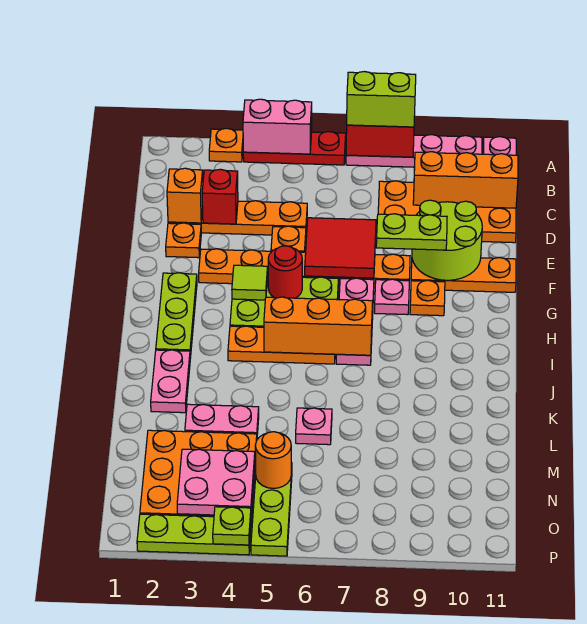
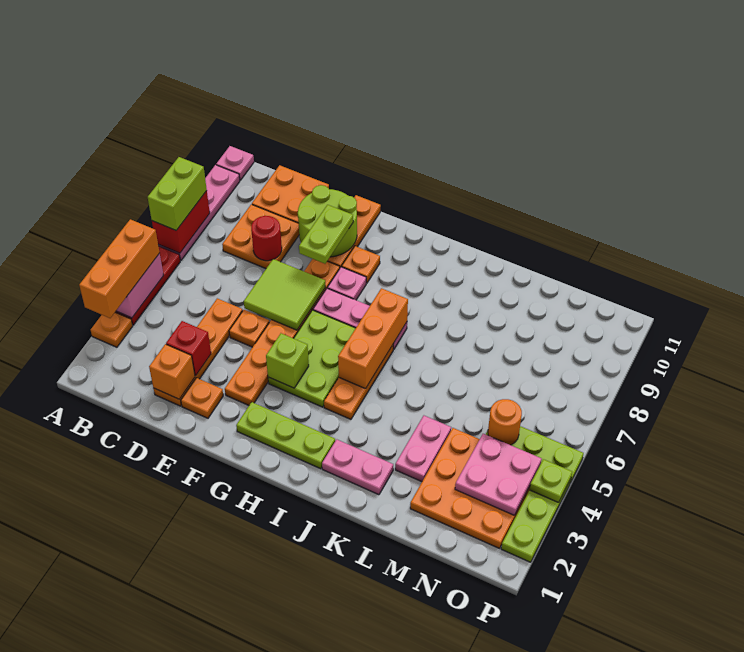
orange brick C9:C11 level 2 -> orange brick A3:A5 level 3
red tile E6:F7 level 2 -> lime tile E6:F7 level 2
lime tile G4 level 2 -> lime brick G4 level 2
red round brick G5 level 2 -> red round brick D8 level 2
pink plate L6 level 1 -> none

